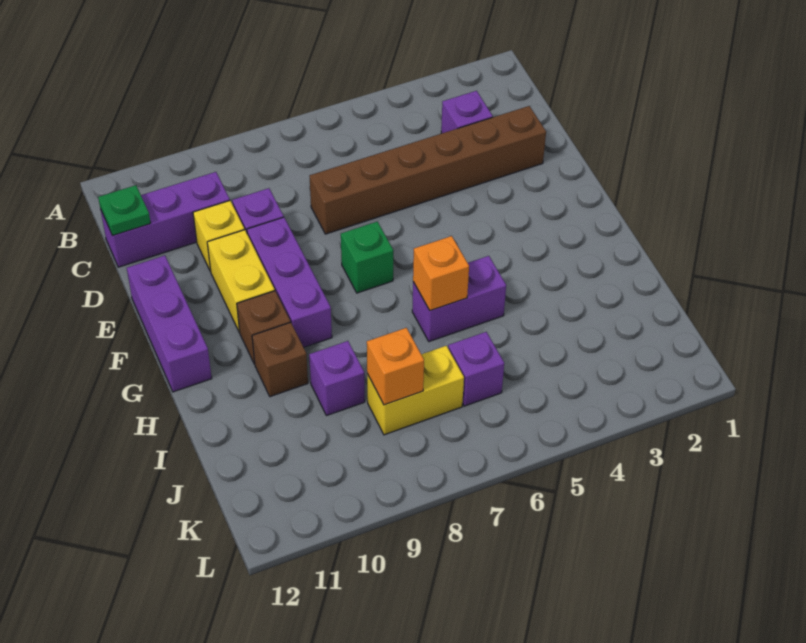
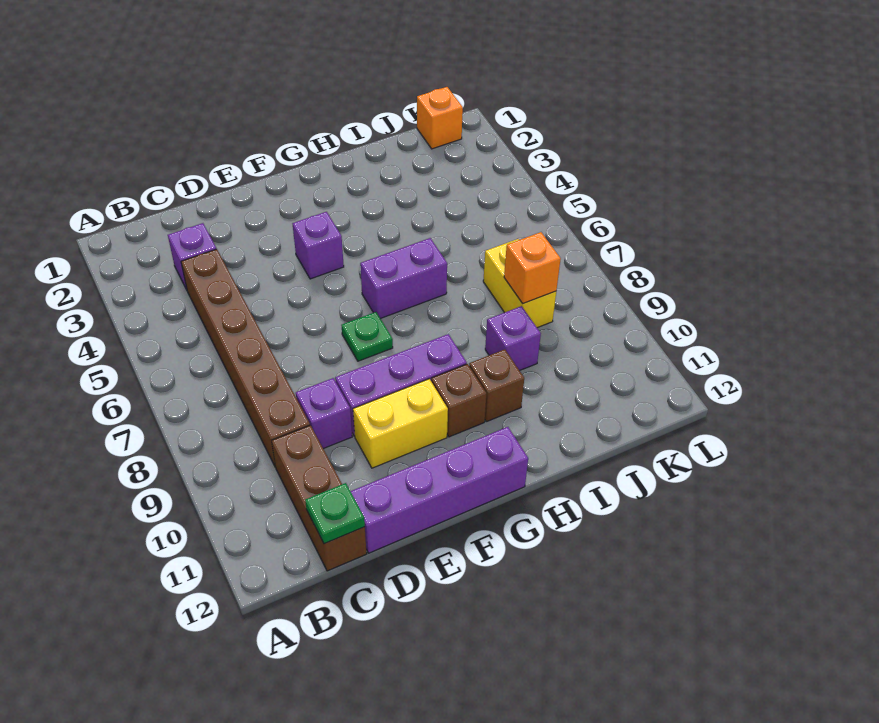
purple brick C10:C12 level 1 -> brown brick C10:C12 level 1
brown brick D2:D7 level 1 -> brown brick C4:C9 level 1
yellow brick D10 level 1 -> none
purple brick E12:G12 level 1 -> purple brick D12:G12 level 1
green brick F7 level 1 -> green plate F7 level 1
purple brick H5:H6 level 1 -> purple brick G6:H6 level 1
orange brick H6 level 2 -> orange brick K1 level 1
purple brick J6 level 1 -> purple brick F4 level 1

